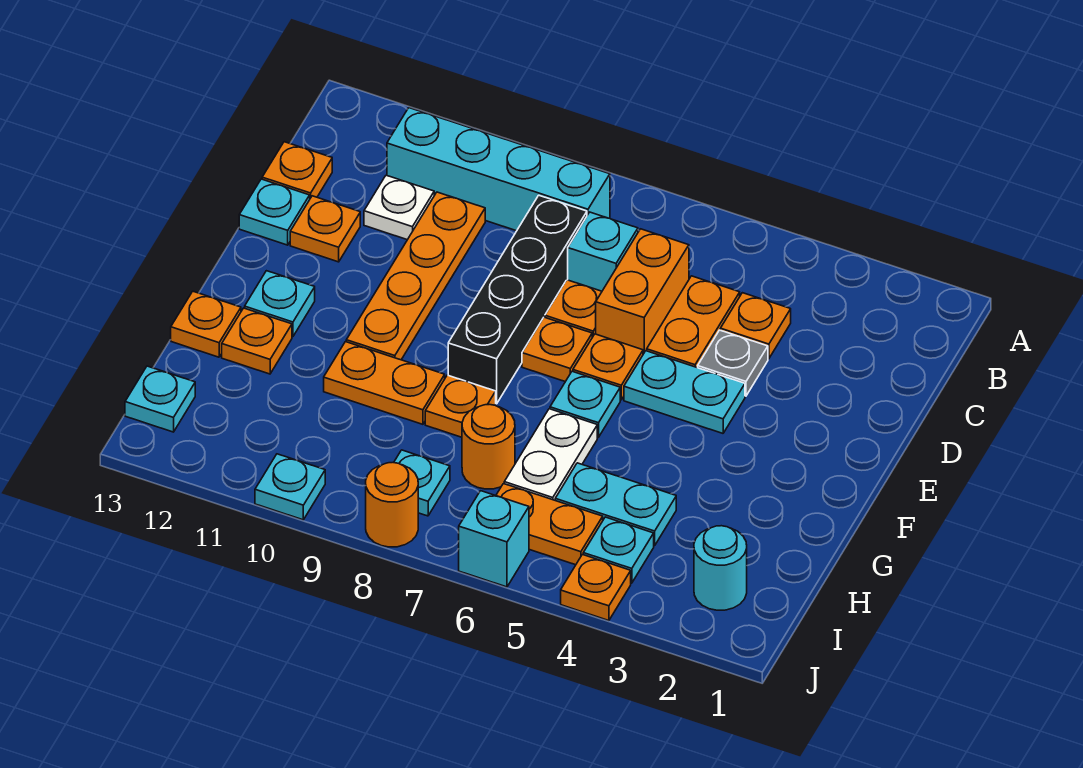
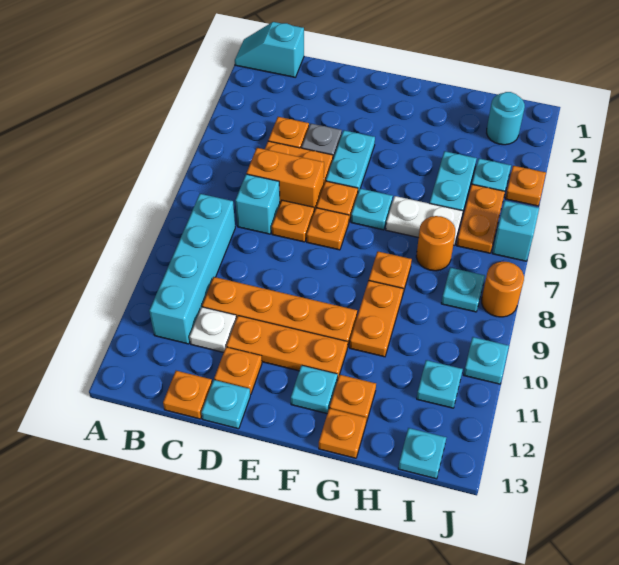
none -> cyan slope A1:B1 level 1 top B
black brick C8:F8 level 1 -> none
none -> orange plate D11:F11 level 1
none -> cyan plate I11 level 1

